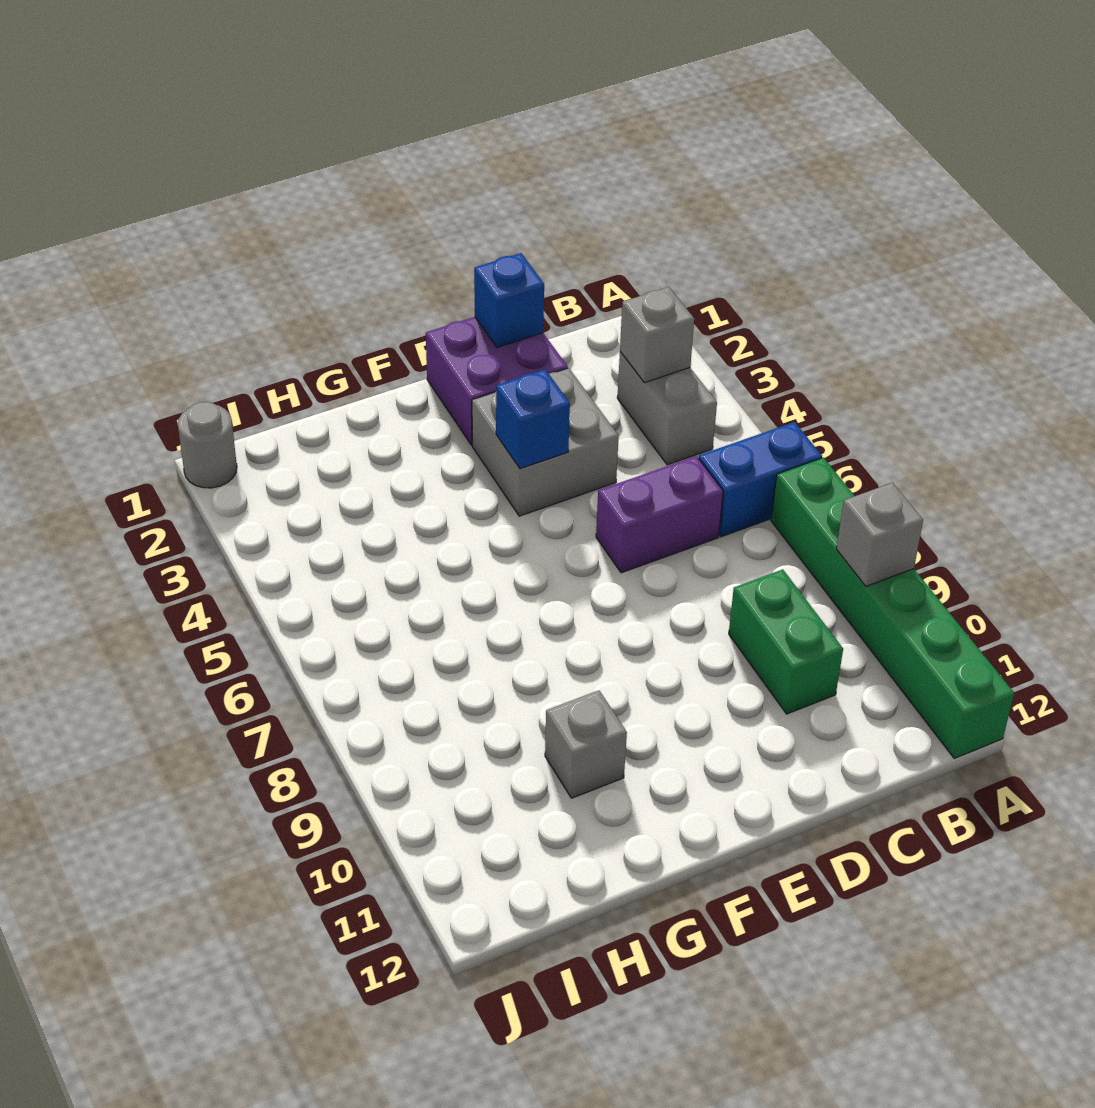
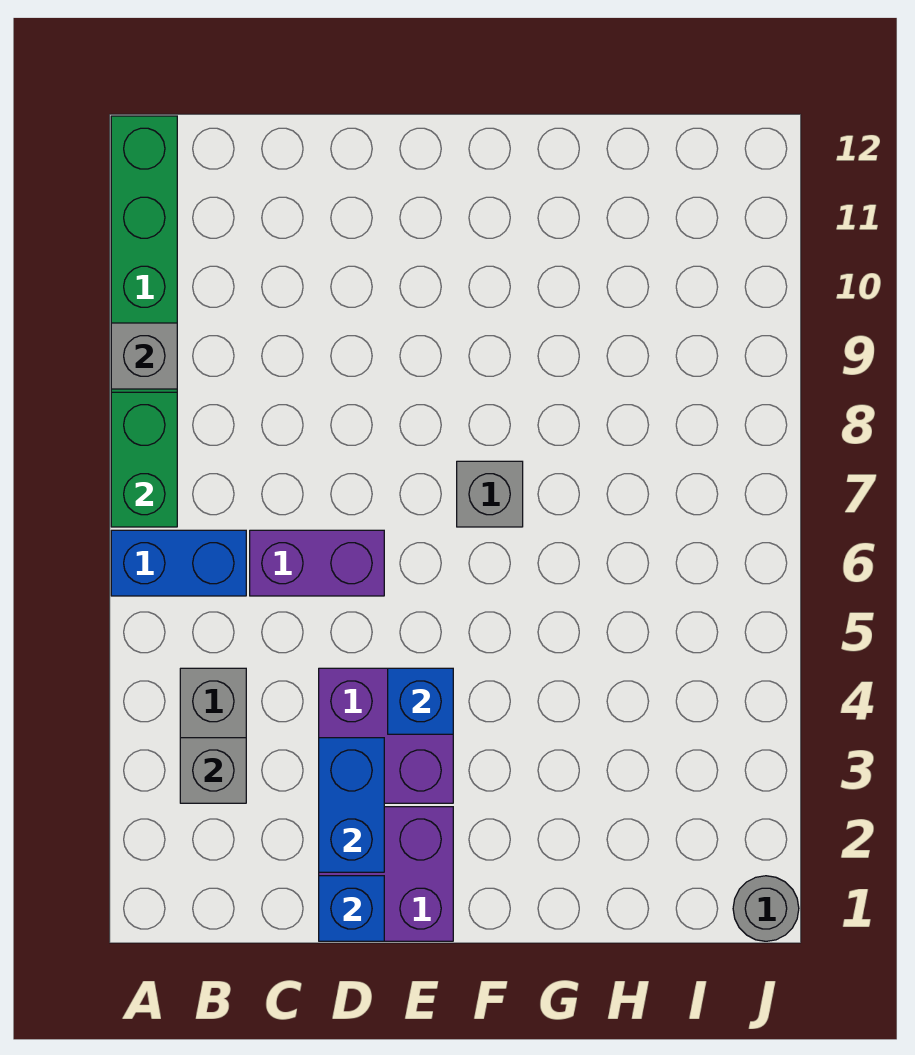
green brick C9:C10 level 1 -> green brick A7:A8 level 2
none -> blue brick D2:D3 level 2
grey brick D3:E4 level 1 -> purple brick D3:E4 level 1
grey brick G10 level 1 -> grey brick F7 level 1

